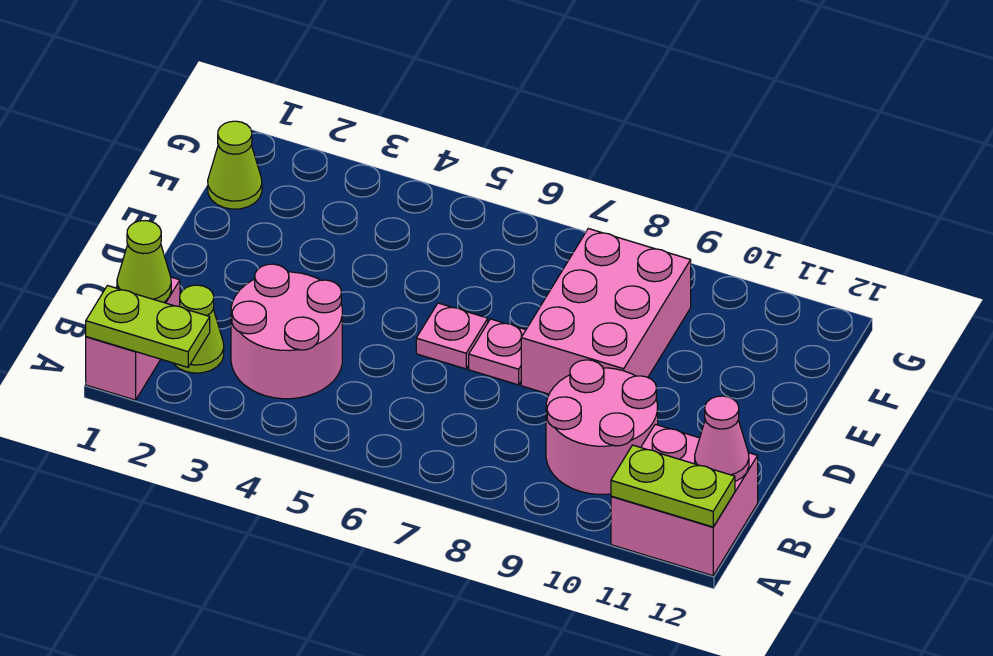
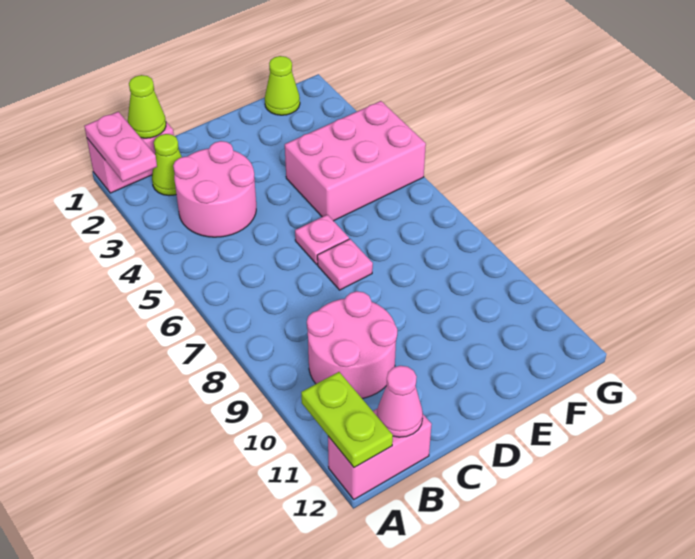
lime plate A1:A2 level 2 -> pink plate A1:A2 level 2
pink brick A11:B12 level 1 -> pink brick A12:B12 level 1
pink brick D8:F9 level 1 -> pink brick E4:G5 level 1

